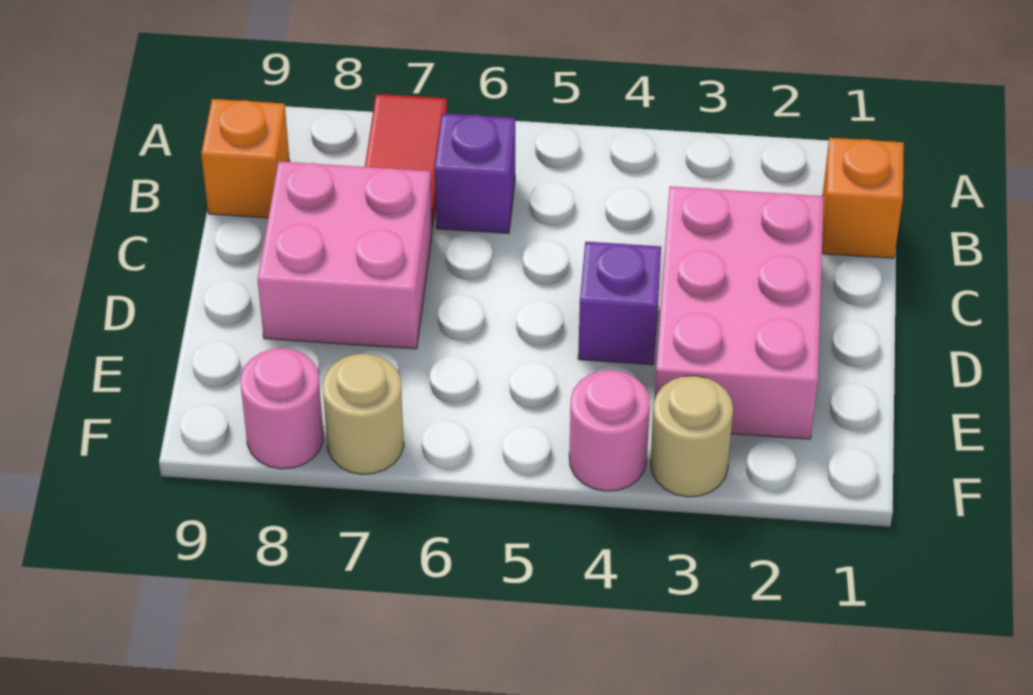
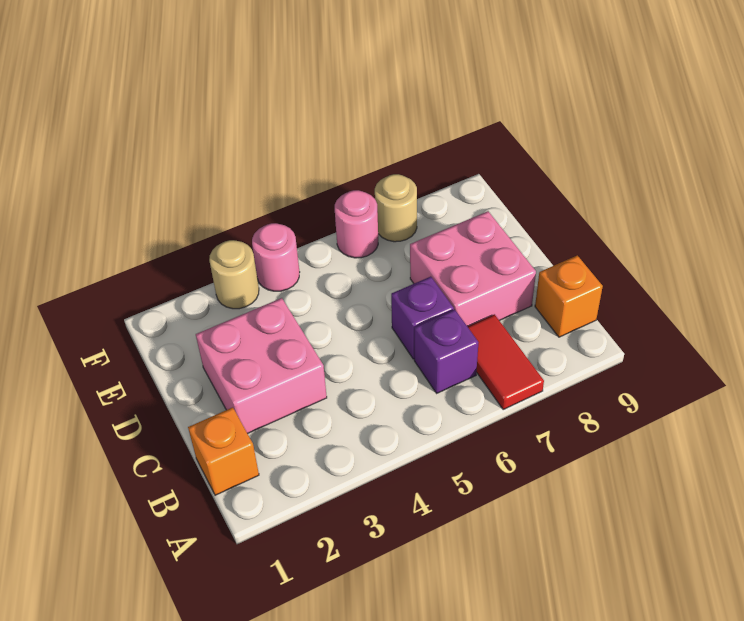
pink brick C2:E3 level 1 -> pink brick C2:D3 level 1
purple brick D4 level 1 -> purple brick C6 level 1
pink round brick F8 level 1 -> pink round brick F6 level 1

